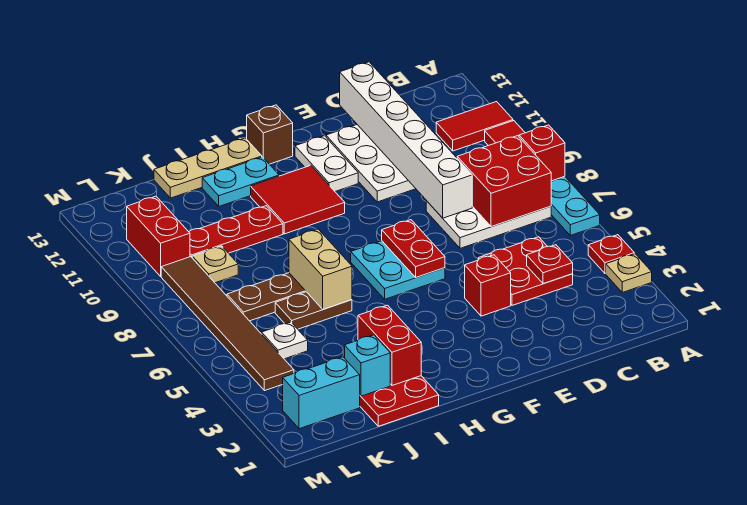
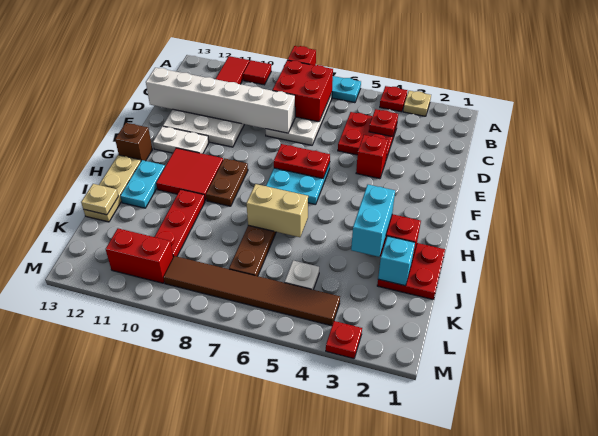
brown plate I6:J6 level 1 -> brown plate G9:H9 level 1
cyan brick K2:L2 level 1 -> cyan brick I3:J3 level 3
tan plate K9 level 1 -> tan plate J13 level 2
none -> red plate M3 level 1

